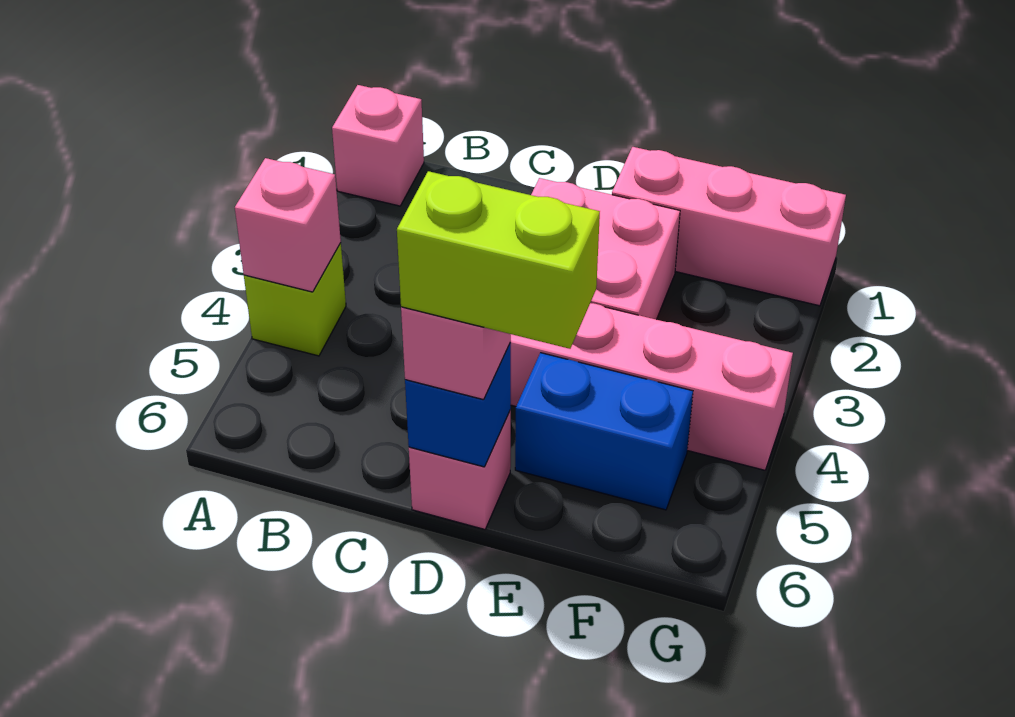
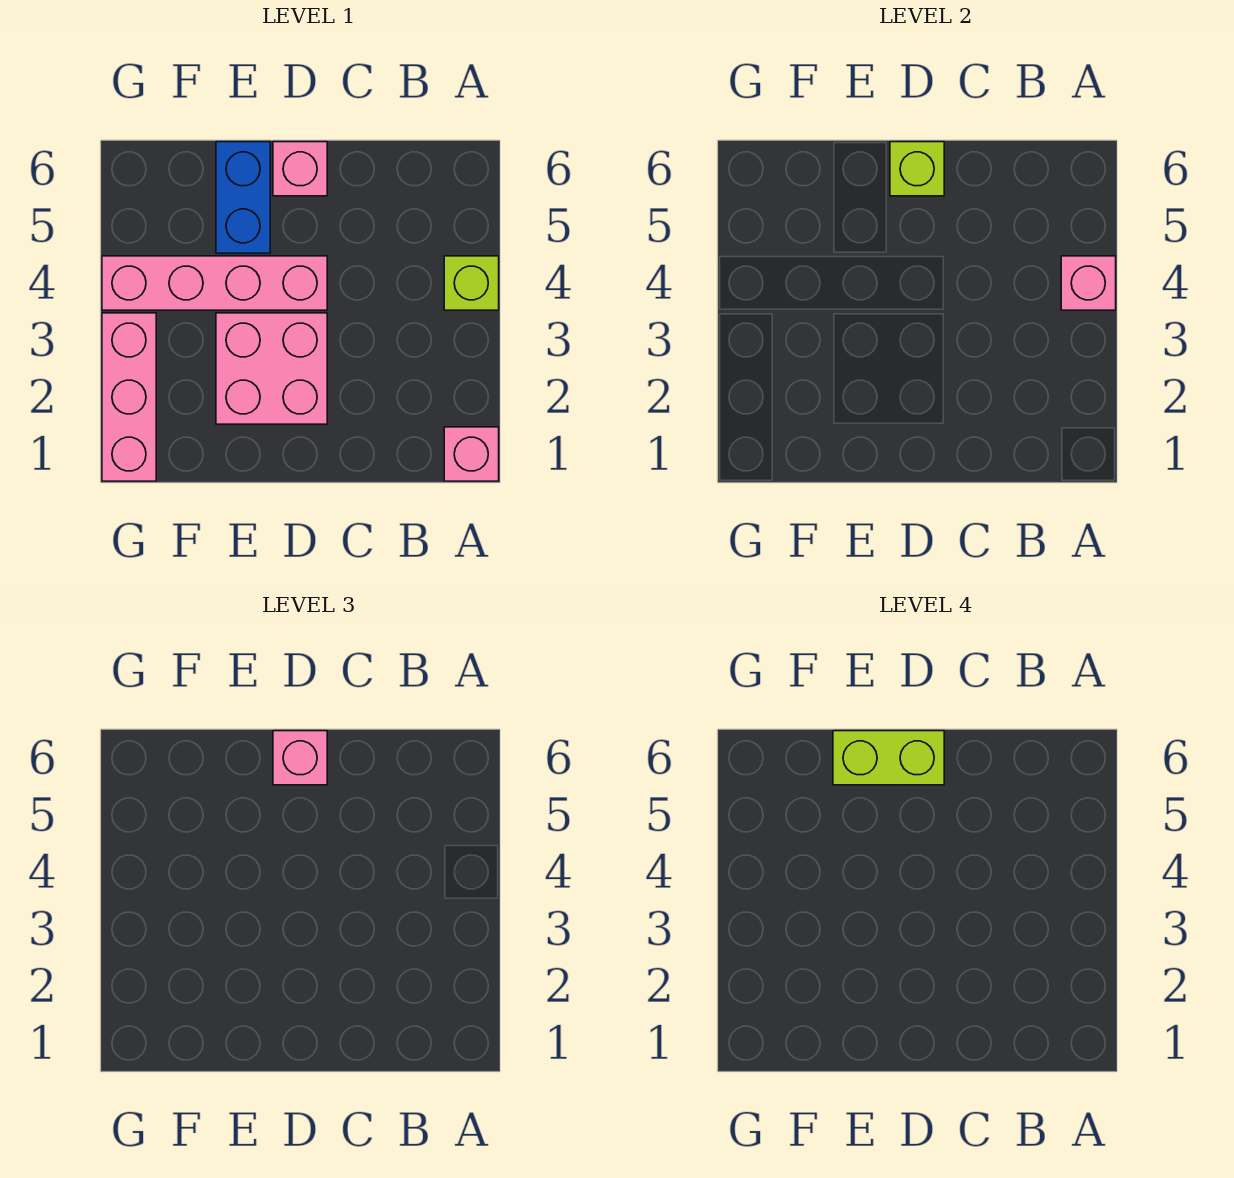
blue brick D6 level 2 -> lime brick D6 level 2
pink brick E1:G1 level 1 -> pink brick G1:G3 level 1
blue brick E5:F5 level 1 -> blue brick E5:E6 level 1

